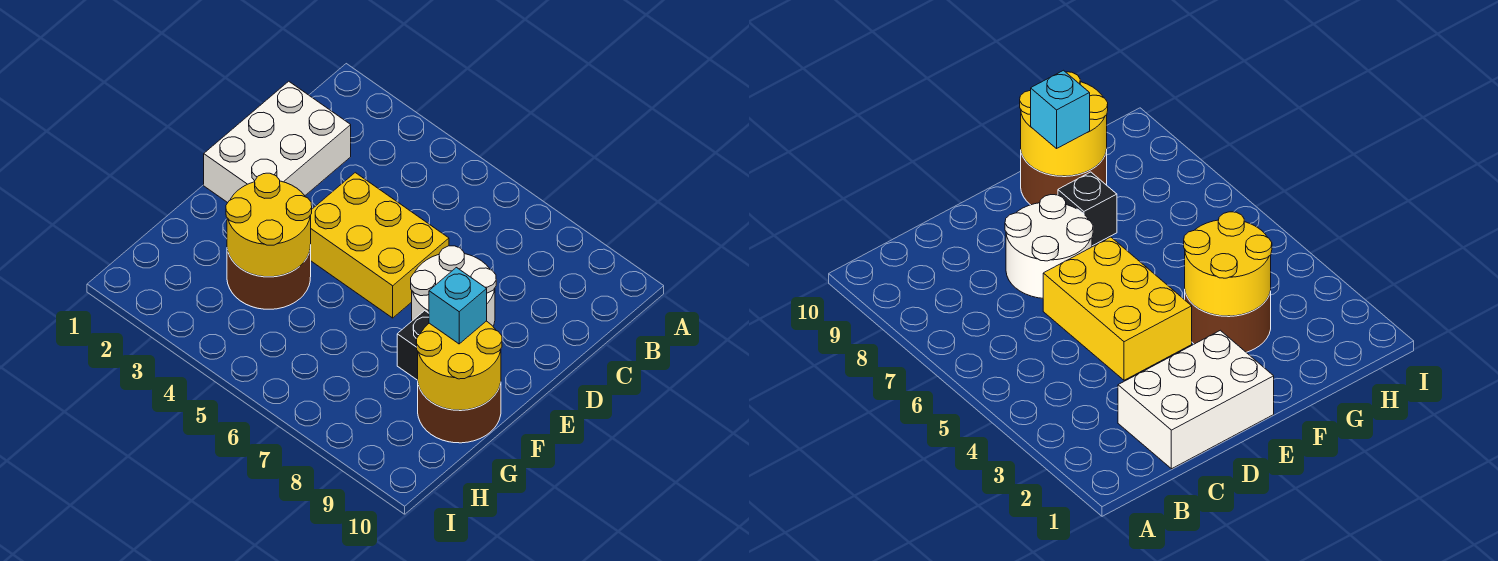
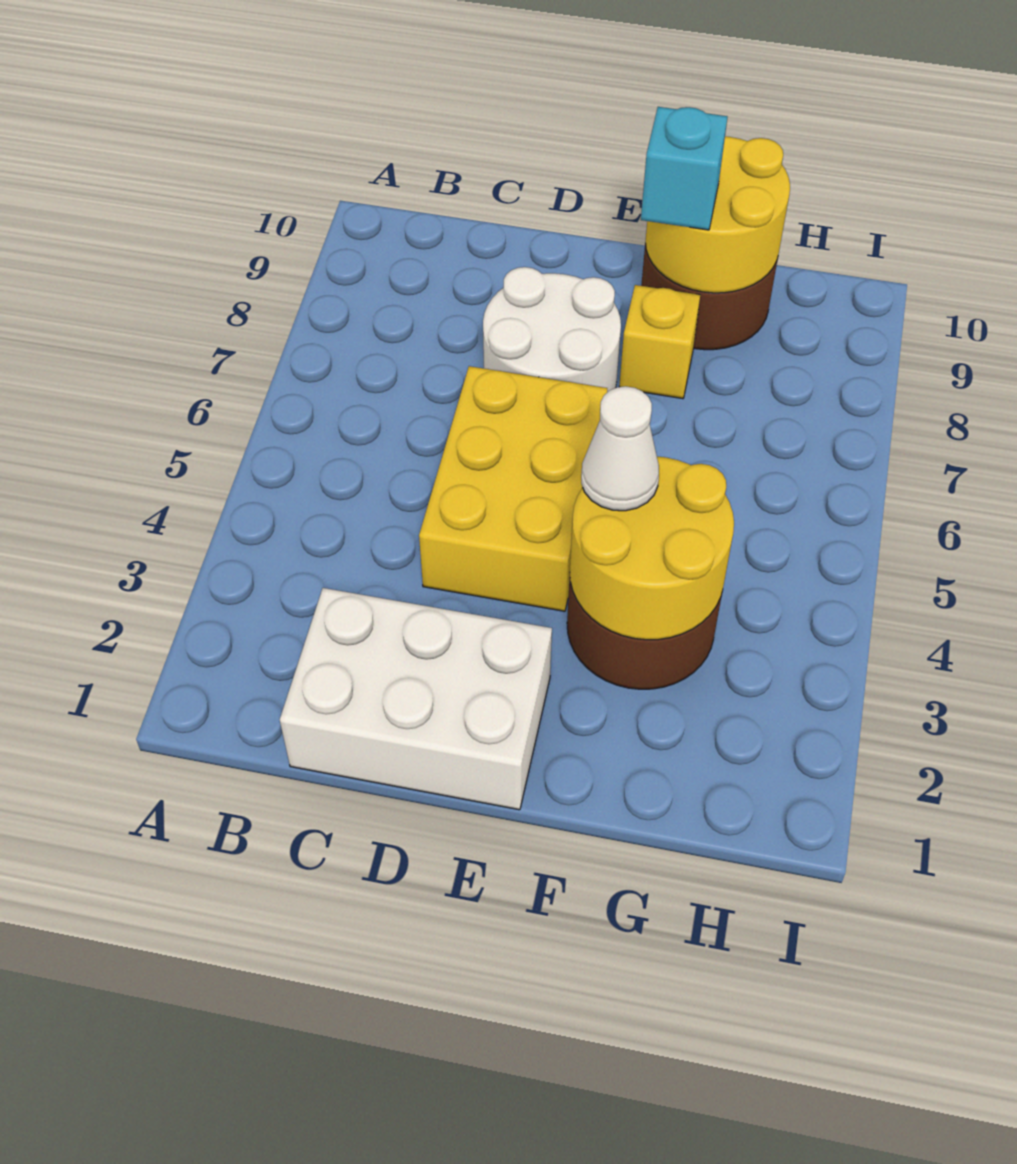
none -> white cone F4 level 3
black brick F8 level 1 -> yellow brick F8 level 1

